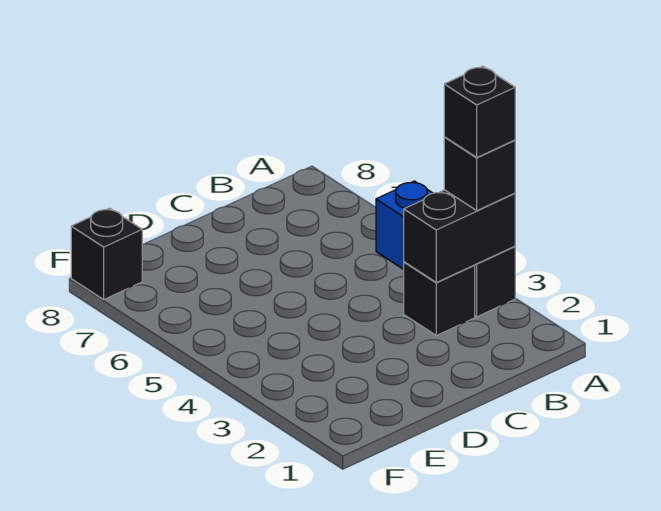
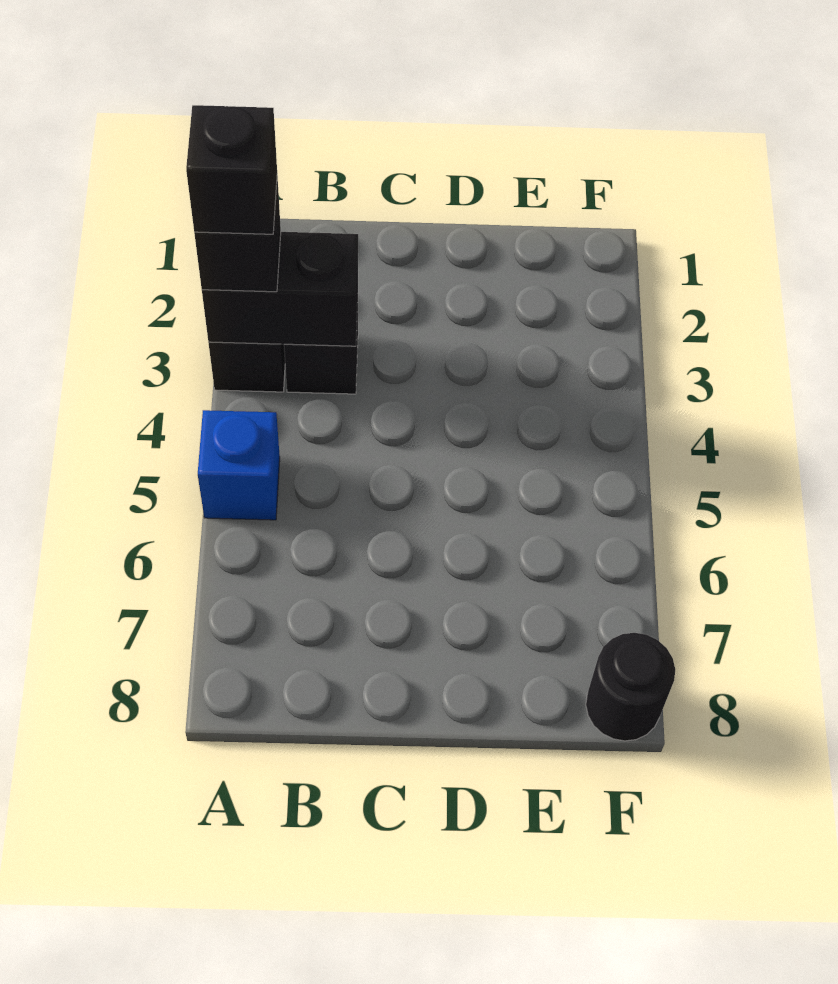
black brick F8 level 1 -> black round brick F8 level 1

